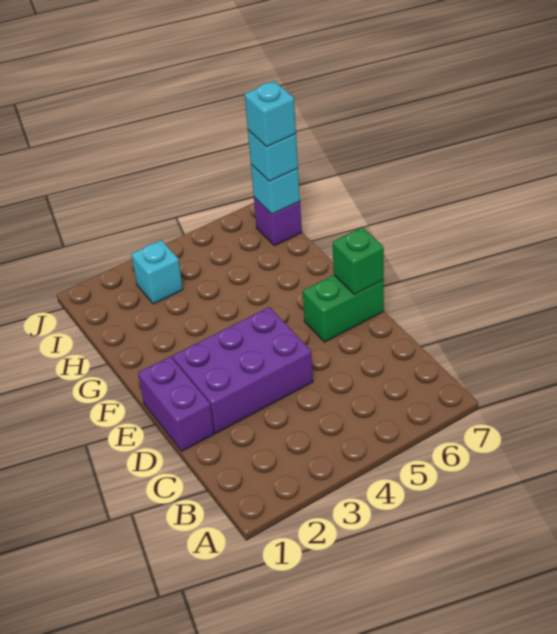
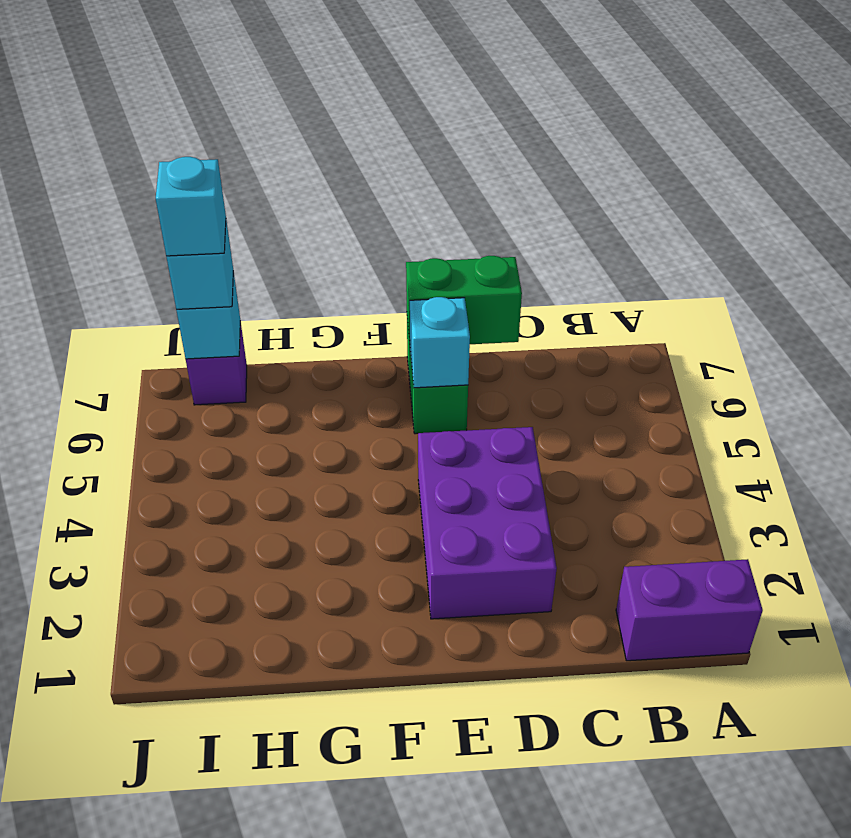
purple brick D1:E1 level 1 -> purple brick A1:B1 level 1
green brick E7 level 2 -> green brick D7:E7 level 2
cyan brick I3 level 1 -> cyan brick E6 level 2

